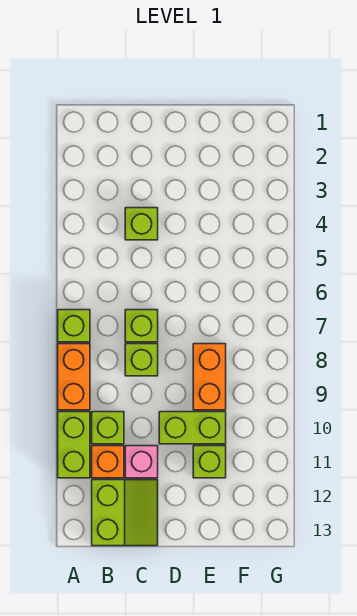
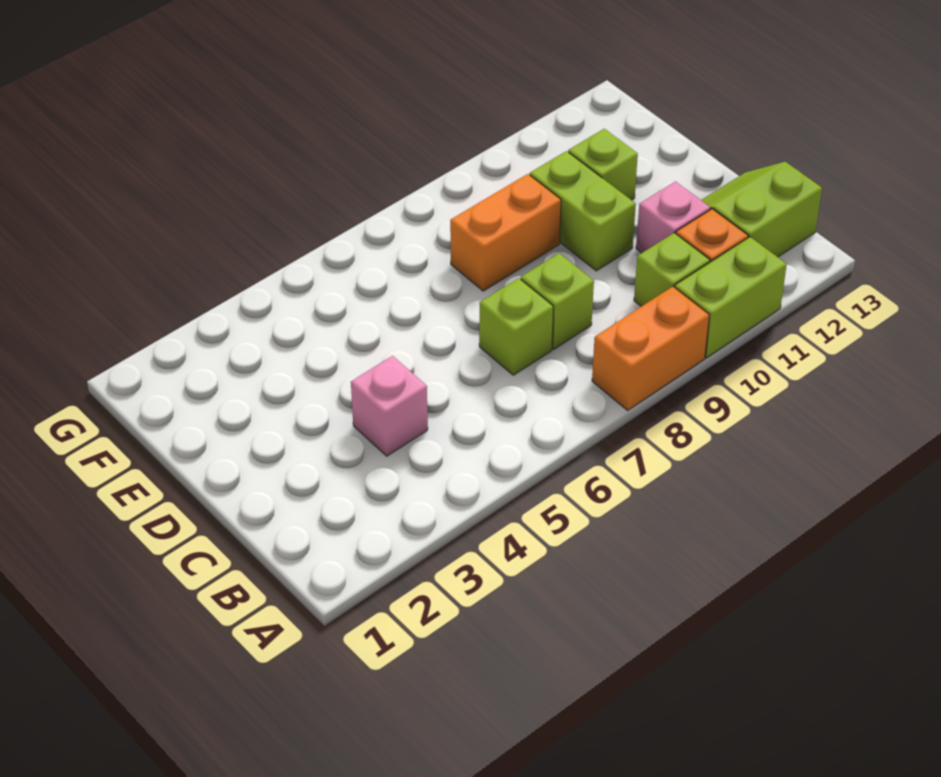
lime brick A7 level 1 -> none
lime brick C4 level 1 -> pink brick C4 level 1

